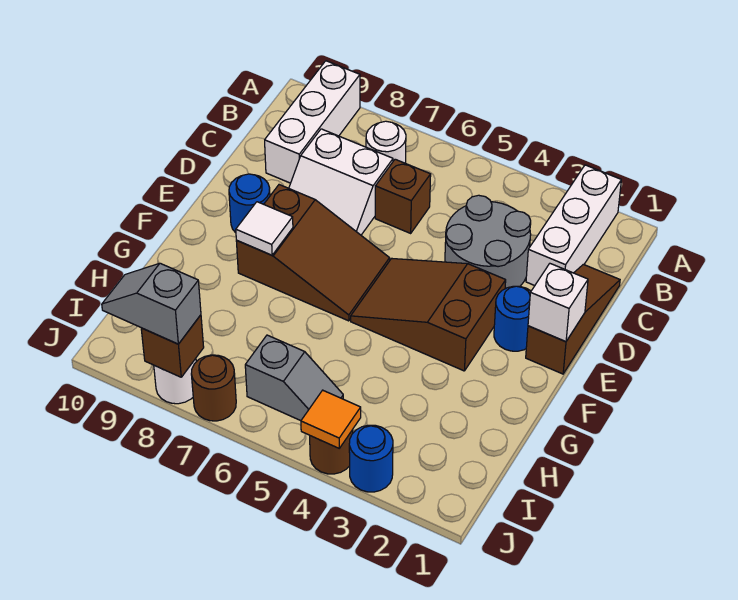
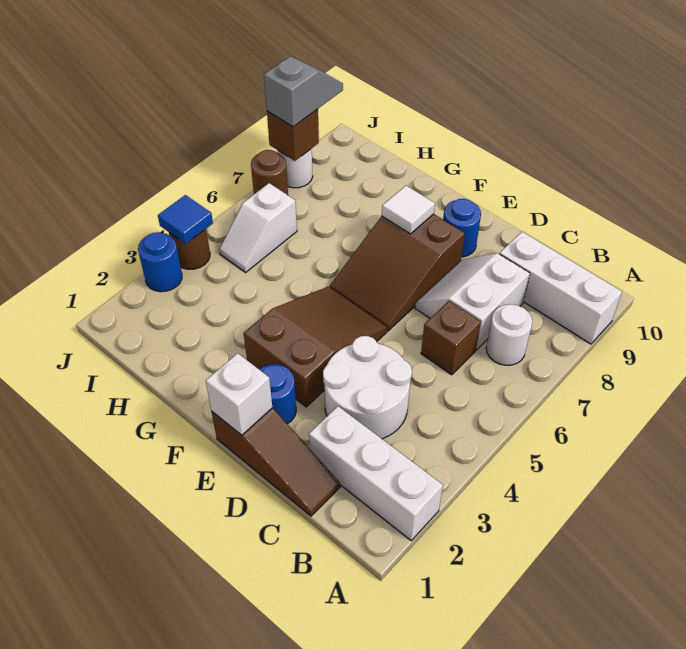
grey round brick C3:D4 level 1 -> white round brick C3:D4 level 1
grey slope I5:I6 level 1 top 6 -> white slope I5:I6 level 1 top 6
orange tile J4 level 2 -> blue tile J4 level 2

